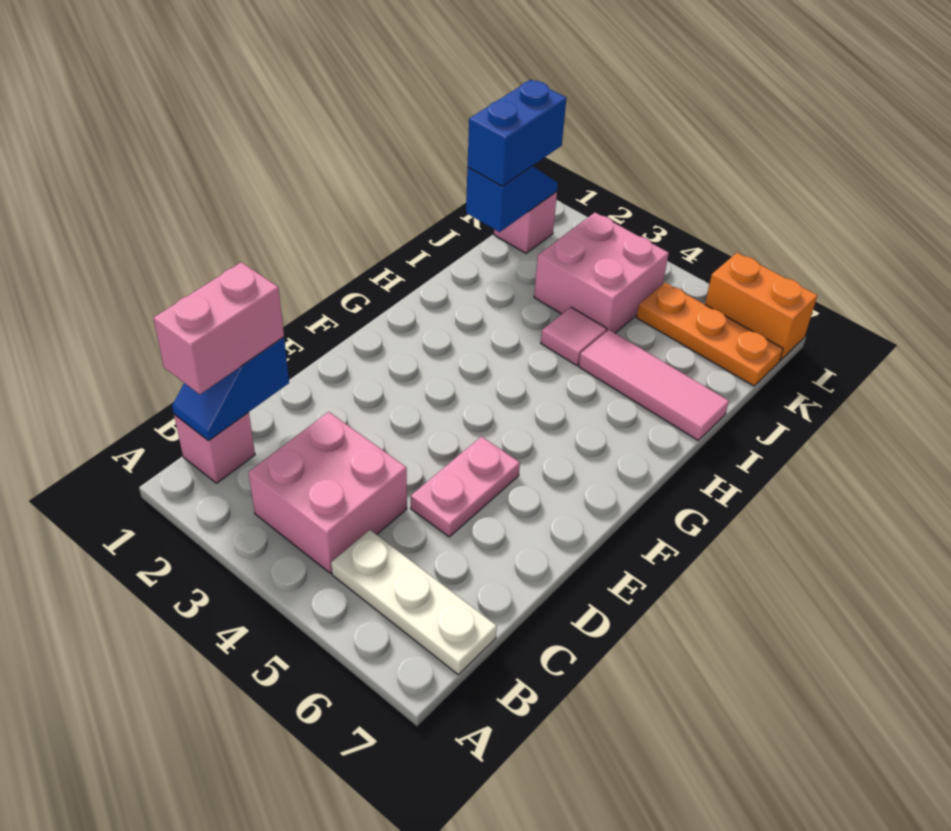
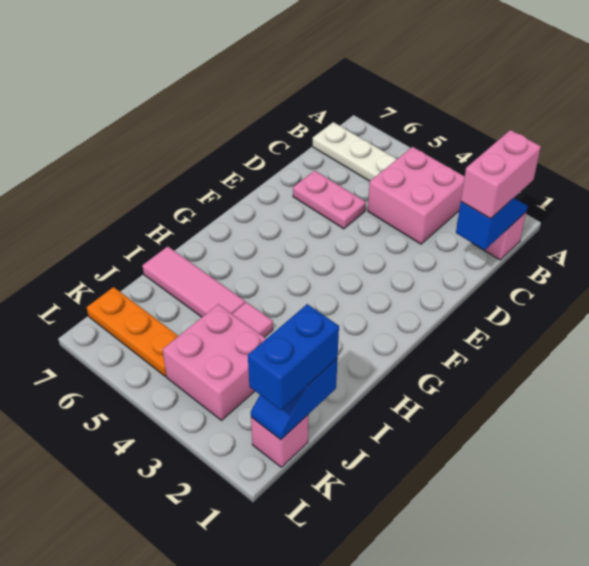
pink plate D5:E5 level 1 -> pink plate D5:D6 level 1
orange brick L6:L7 level 1 -> none

